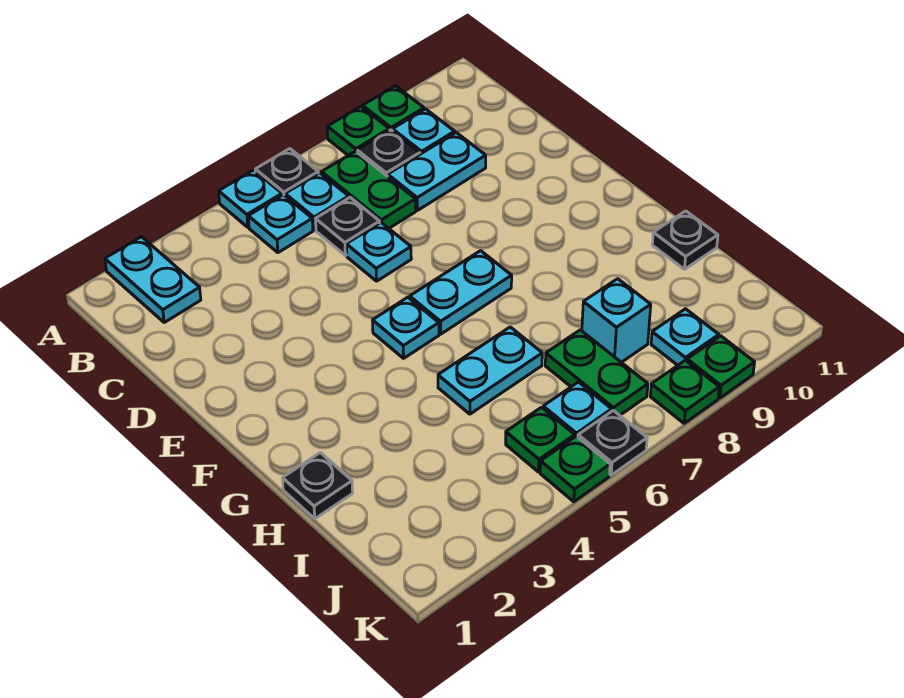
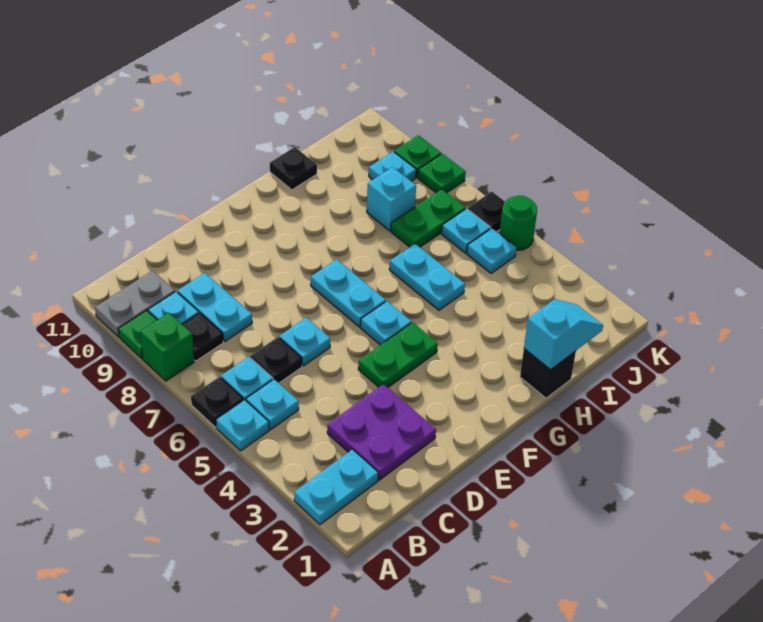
green plate A8 level 1 -> green brick A8 level 1
none -> grey plate A10:B10 level 1
green plate B7:C7 level 1 -> green plate E4:F4 level 1
none -> purple plate C2:D3 level 1
black plate H1 level 1 -> black brick H1 level 1
none -> cyan slope H1:I1 level 2 top H
green plate J5 level 1 -> cyan plate J5 level 1
green plate K5 level 1 -> green round brick K5 level 1

